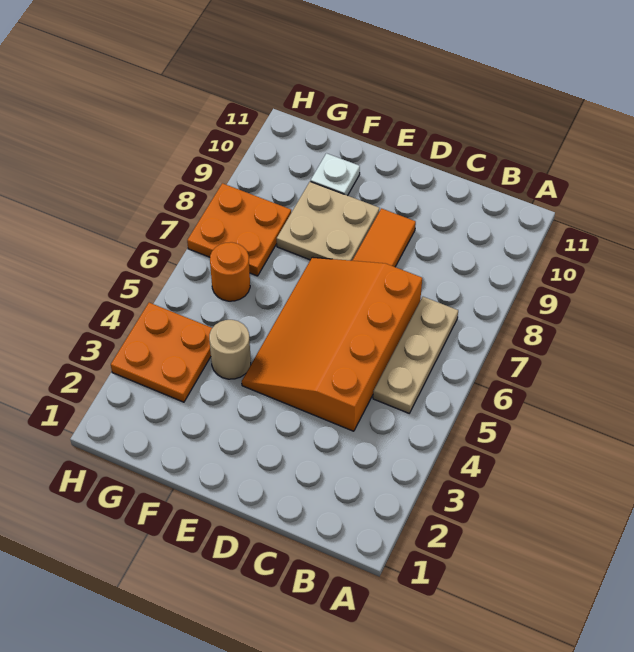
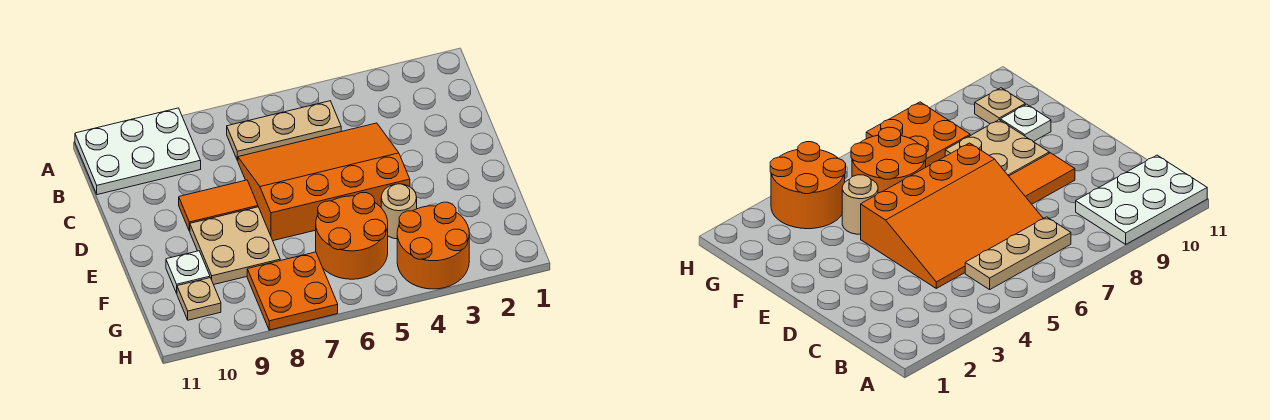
none -> white plate A9:B11 level 1
orange slope C4:E7 level 1 top C -> orange slope C4:E7 level 1 top E
orange plate G3:H4 level 1 -> orange round brick G3:H4 level 1
orange round brick G6 level 1 -> orange round brick F5:G6 level 1
none -> tan plate G10 level 1

